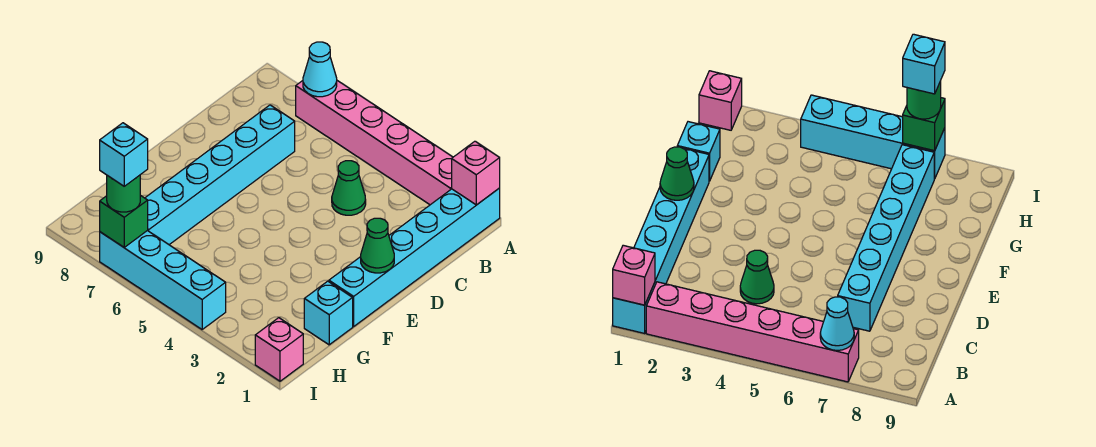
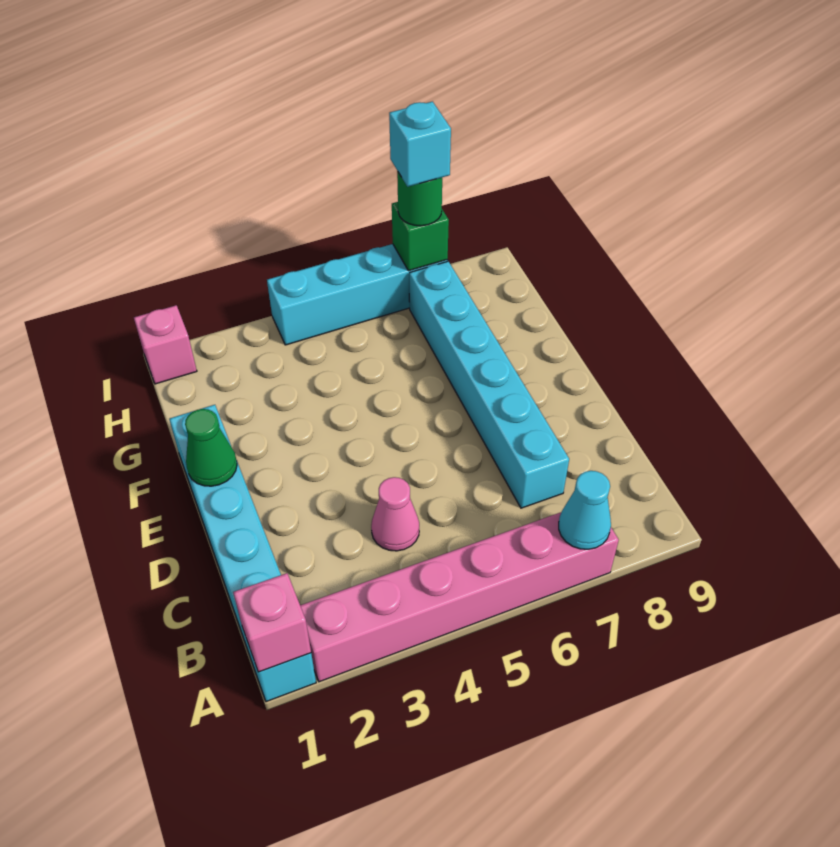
green cone C4 level 1 -> pink cone C4 level 1
cyan brick G1 level 1 -> none

